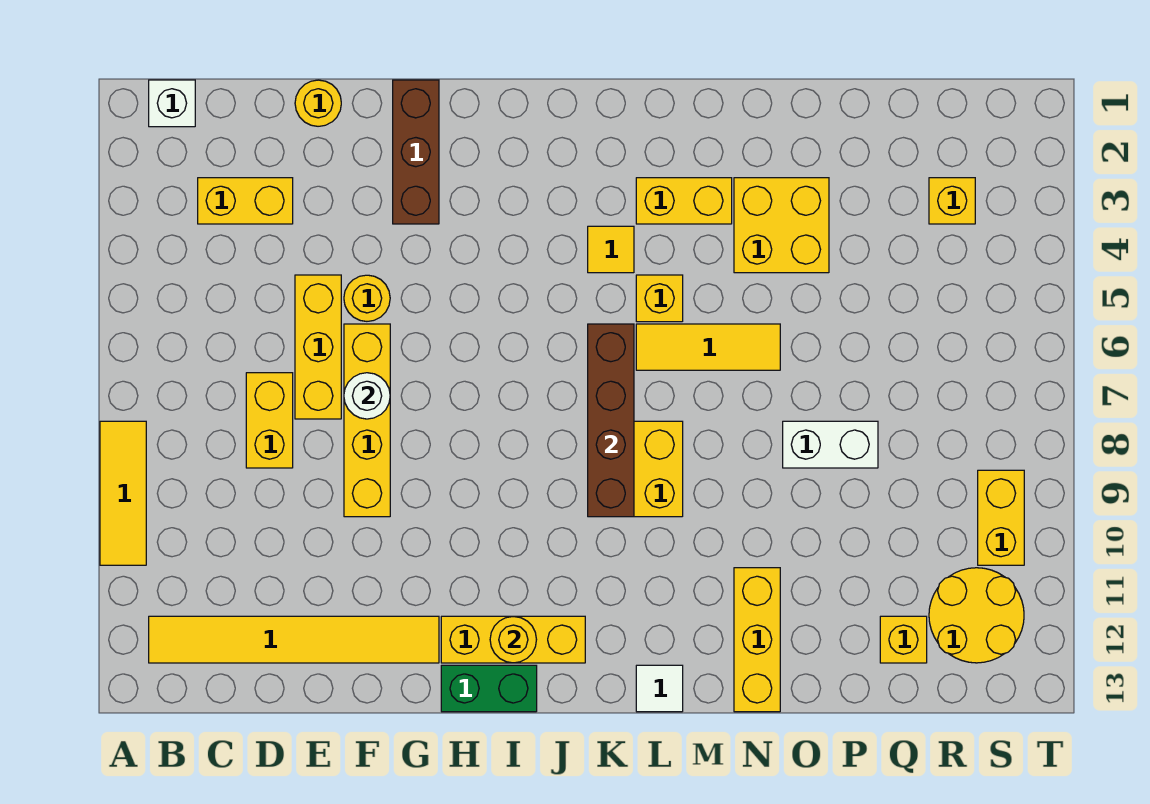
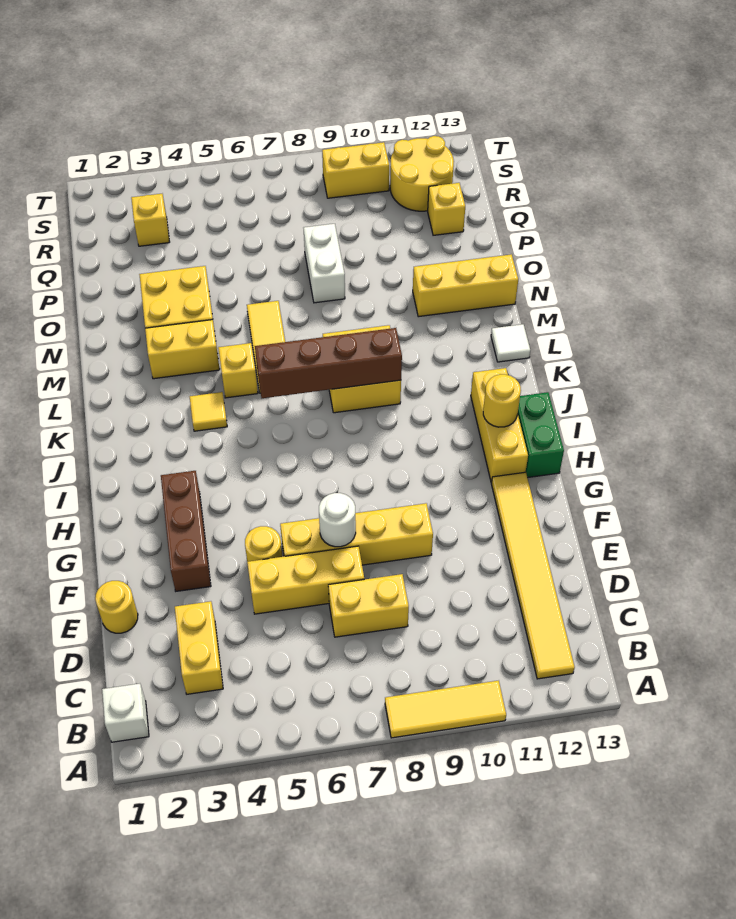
brown brick G1:G3 level 1 -> brown brick F3:H3 level 1
yellow brick L3:M3 level 1 -> yellow brick M3:M4 level 1

